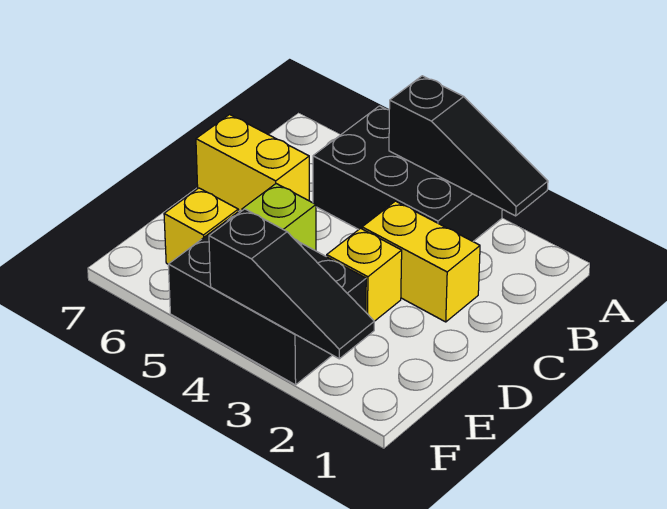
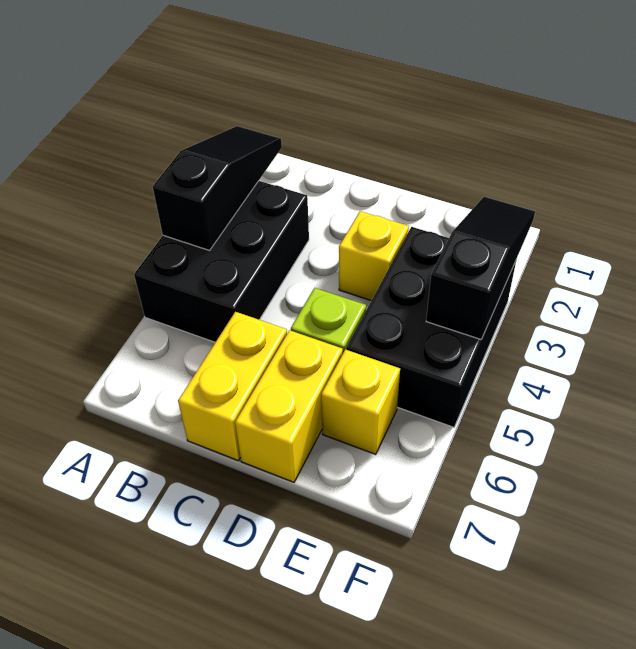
yellow brick C2:C3 level 1 -> yellow brick D6:D7 level 1

